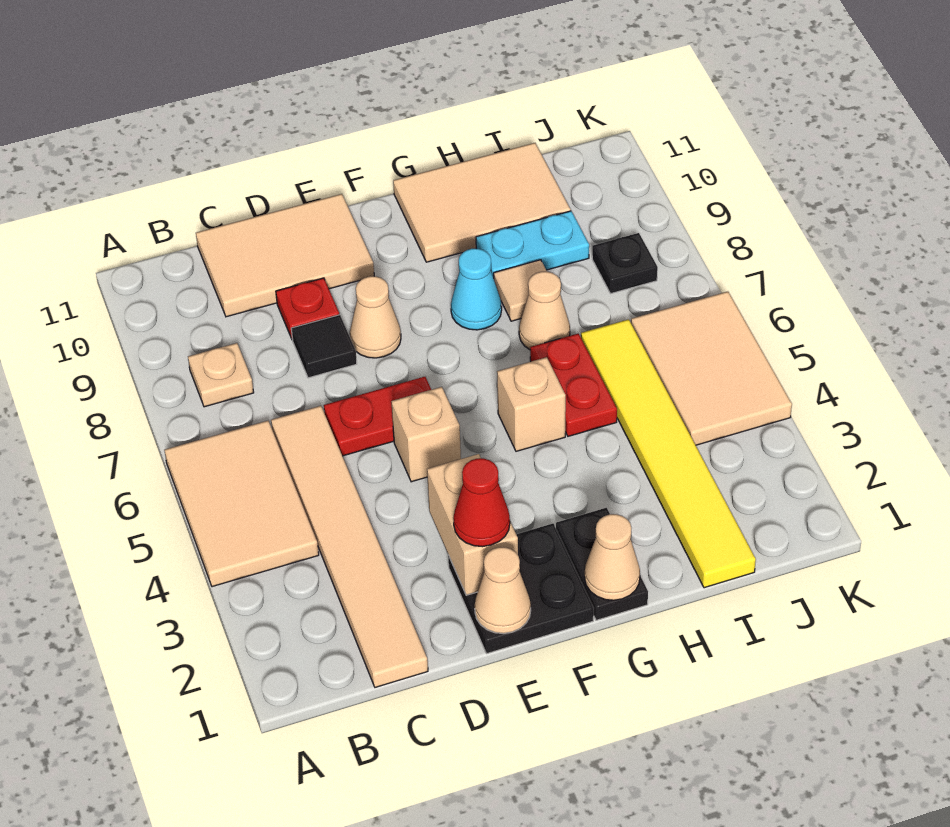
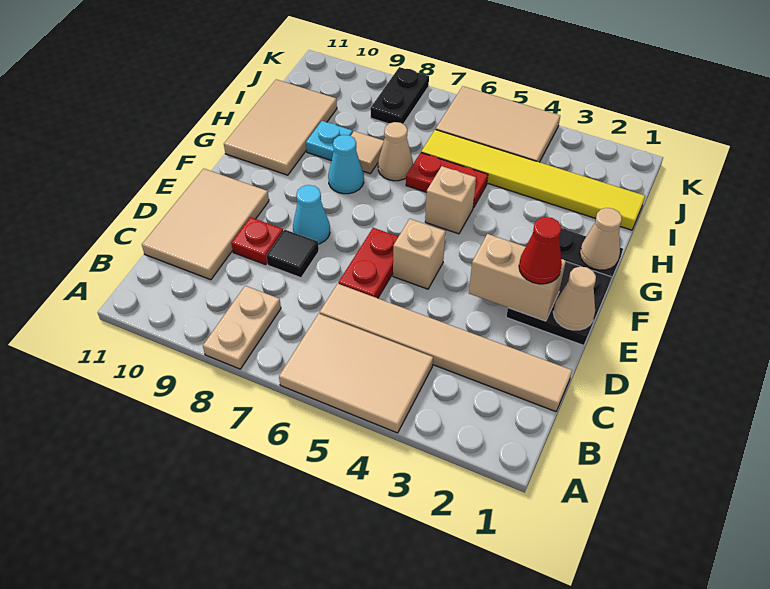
tan plate B8 level 1 -> tan plate A8:B8 level 1
tan cone E8 level 1 -> cyan cone E8 level 1
cyan plate H9:I9 level 1 -> cyan plate H9 level 1
black plate J8 level 1 -> black plate J8:K8 level 1

